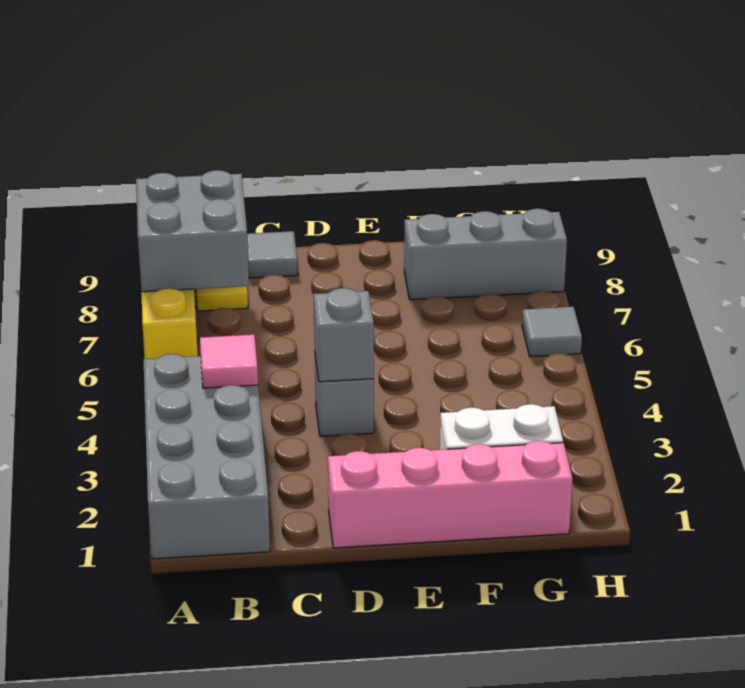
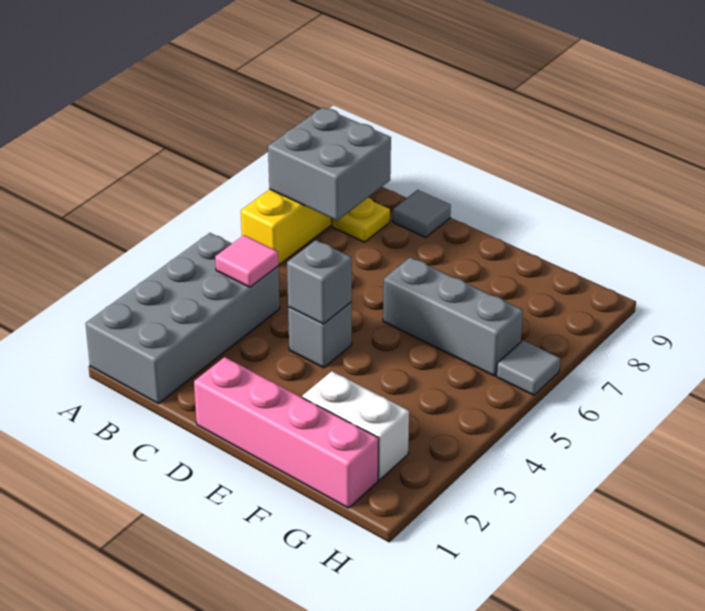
grey brick F8:H8 level 1 -> grey brick E6:G6 level 1

